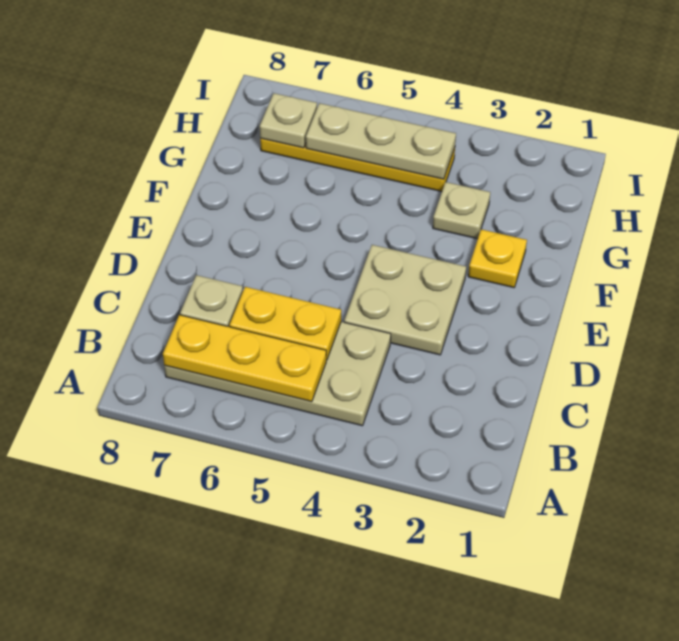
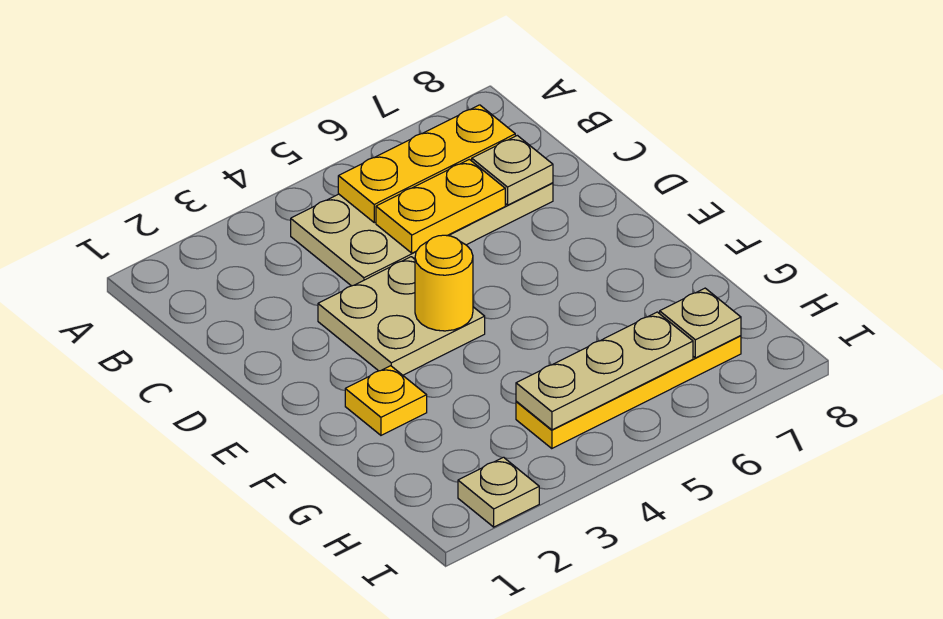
none -> yellow round brick E4 level 2
tan plate G3 level 1 -> tan plate I2 level 1

